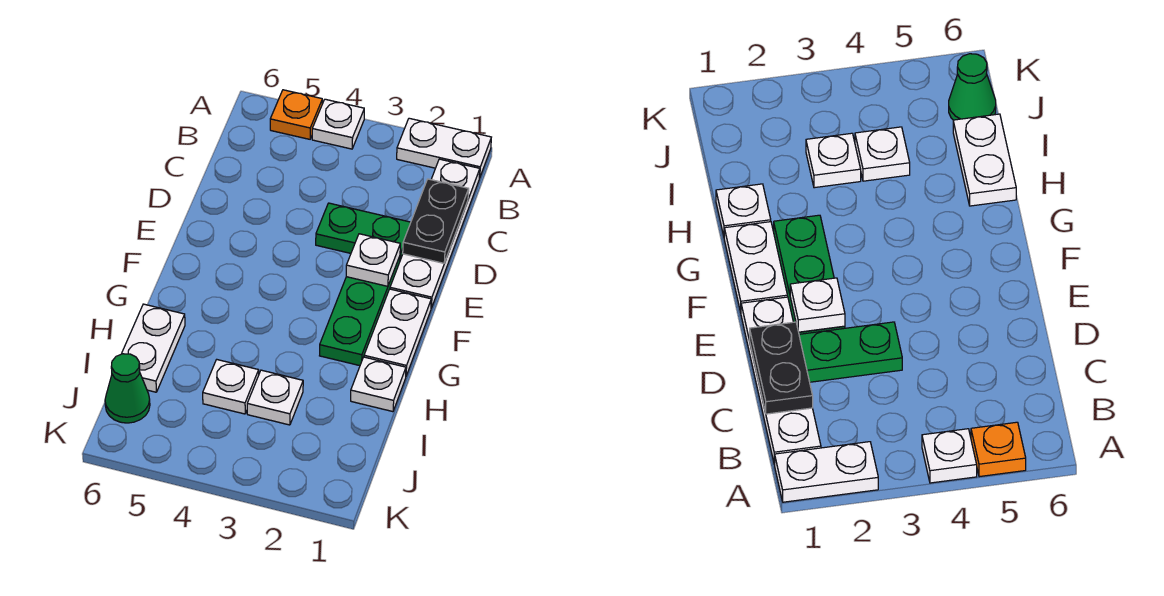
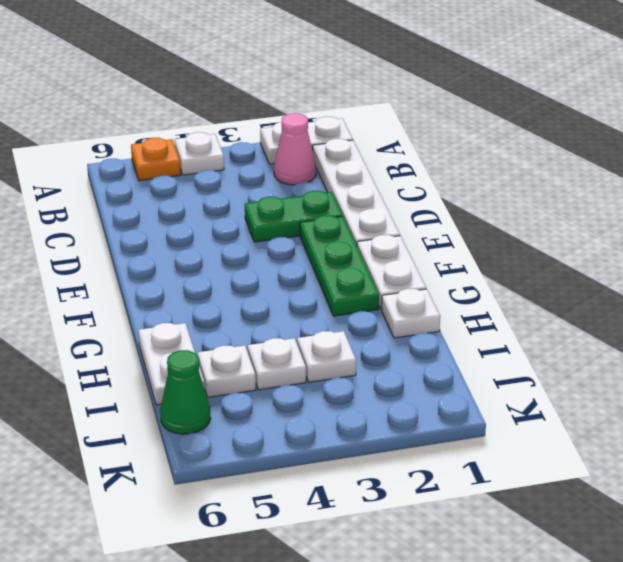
none -> pink cone B2 level 1
black plate C1:D1 level 2 -> none
white plate E2 level 2 -> white plate I5 level 1

